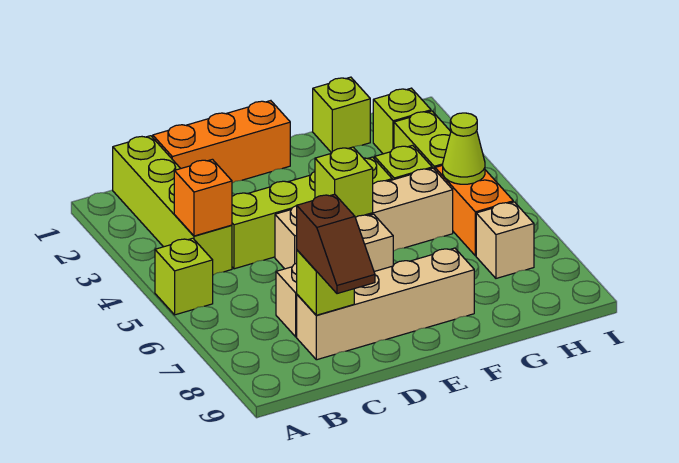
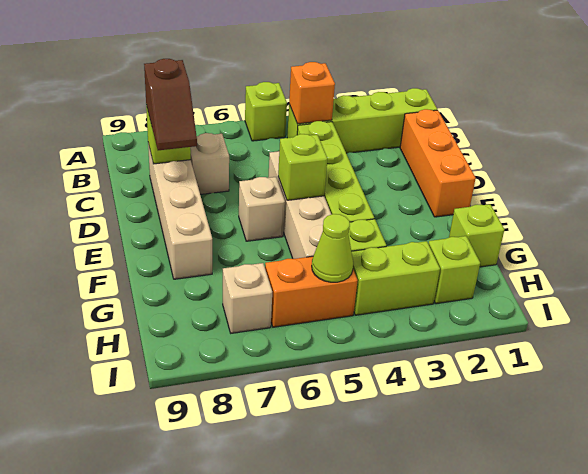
brown slope C8:C9 level 3 top 8 -> brown slope C8:D8 level 3 top C

